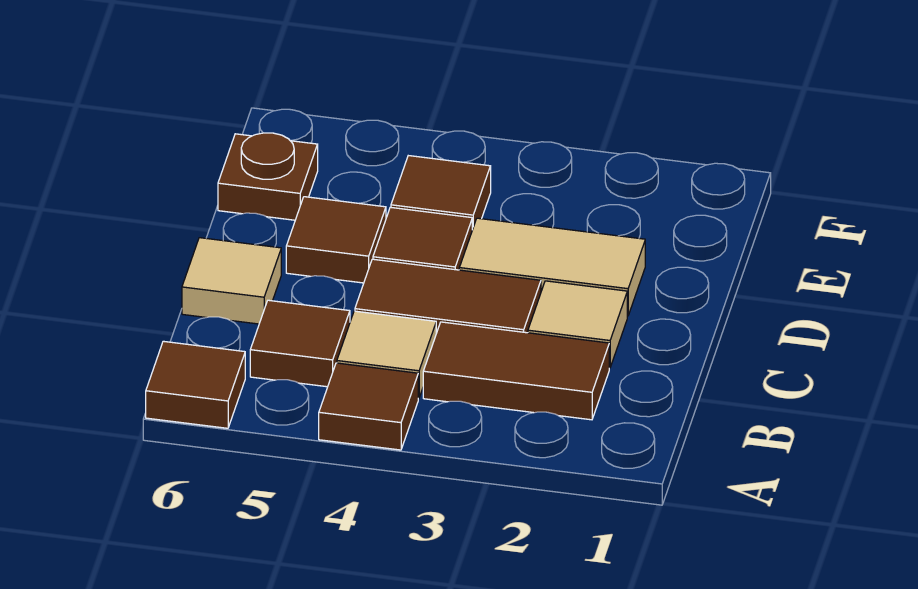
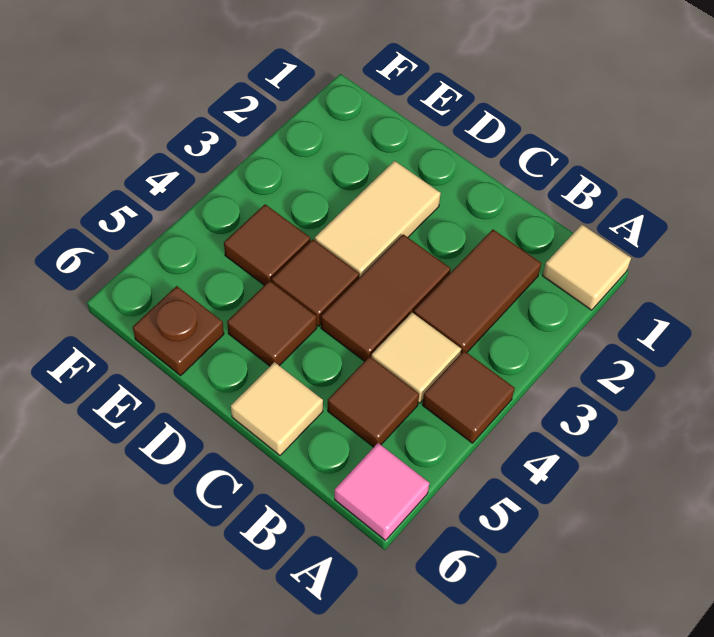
brown tile A6 level 1 -> pink tile A6 level 1
tan tile C2 level 1 -> tan tile A1 level 1

